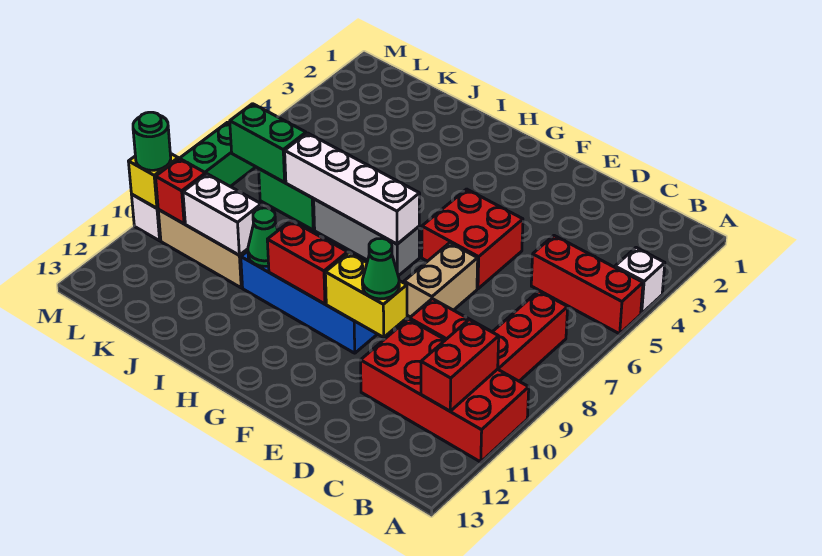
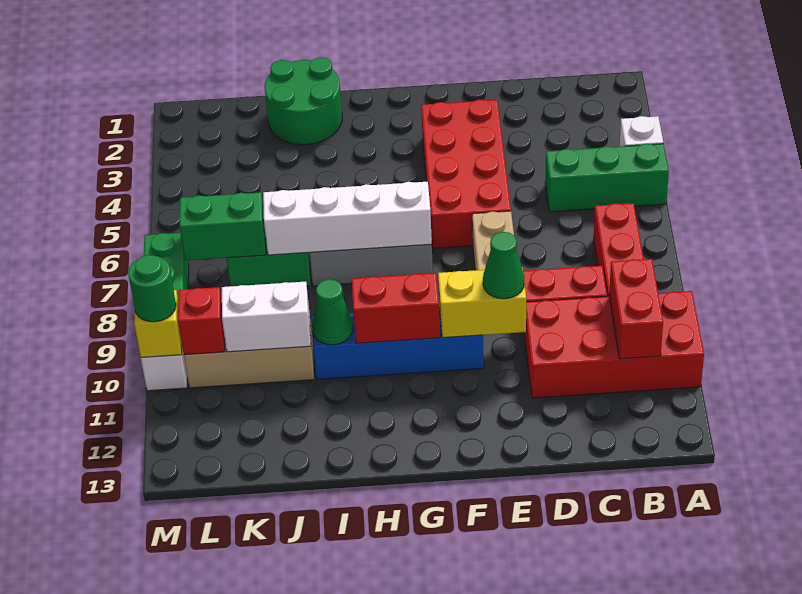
red brick A5:C5 level 1 -> green brick A5:C5 level 1
red brick E5:F6 level 1 -> red brick E3:F6 level 1
none -> green round brick I1:J2 level 1

